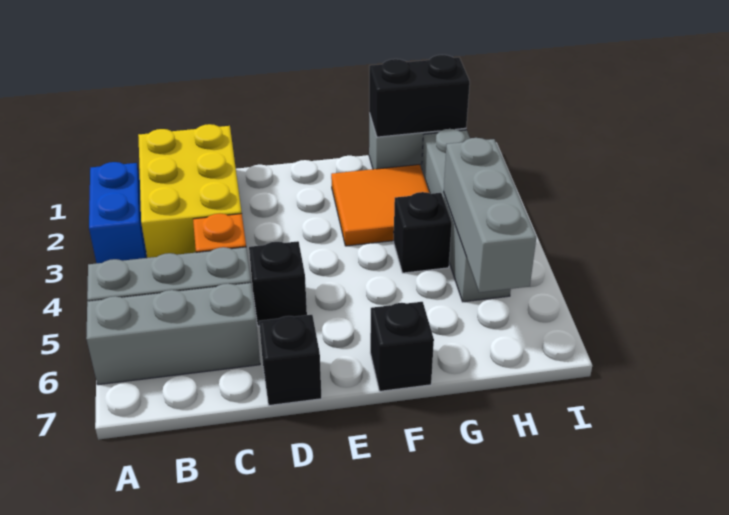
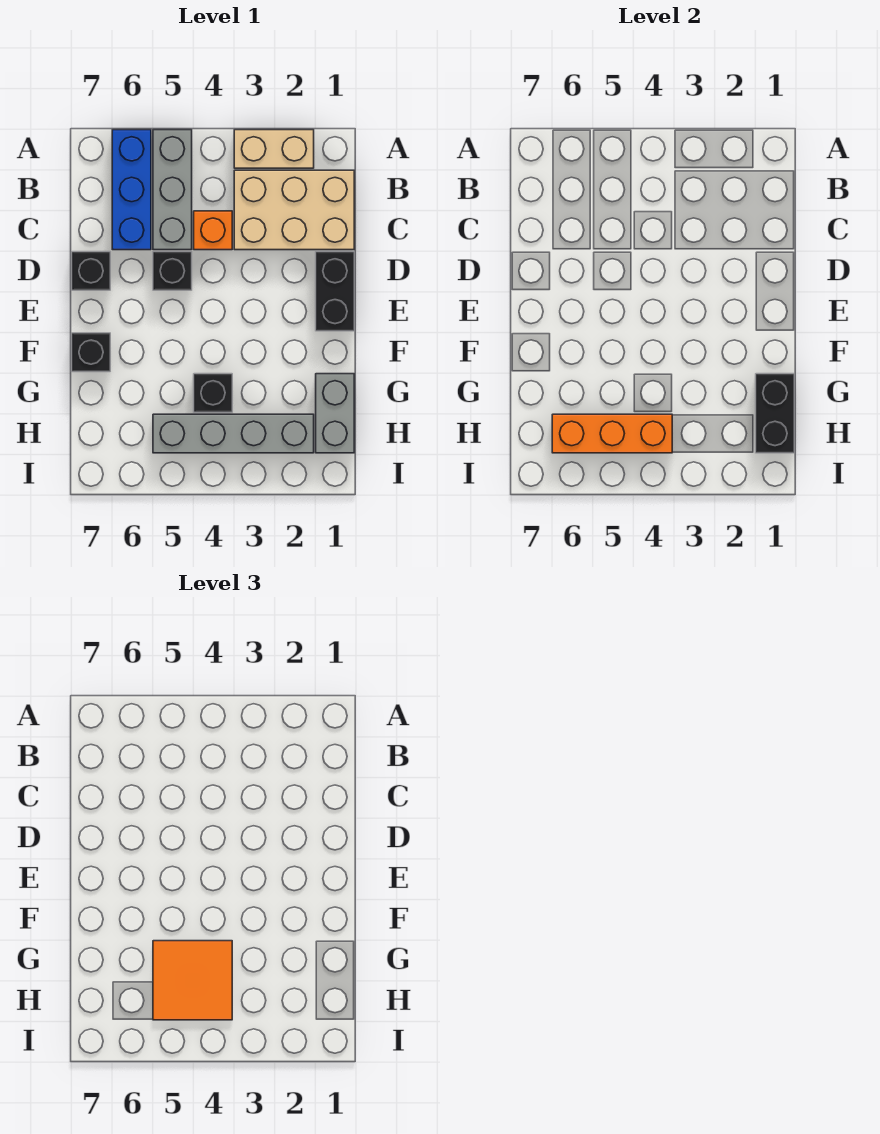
blue brick A2:A3 level 1 -> tan brick A2:A3 level 1
grey brick A6:C6 level 1 -> blue brick A6:C6 level 1
yellow brick B1:C3 level 1 -> tan brick B1:C3 level 1
none -> black brick D1:E1 level 1
orange tile F2:G3 level 1 -> orange tile G4:H5 level 3
grey brick H4:H6 level 2 -> orange brick H4:H6 level 2

